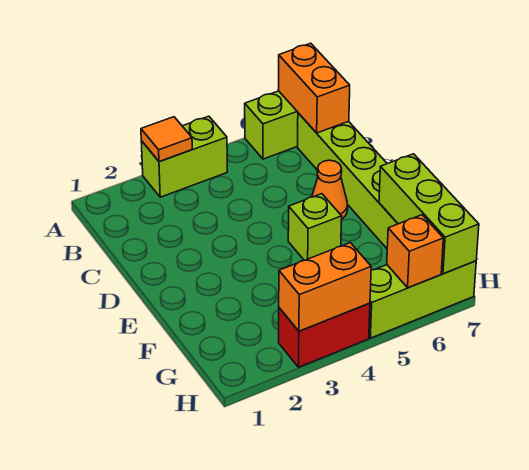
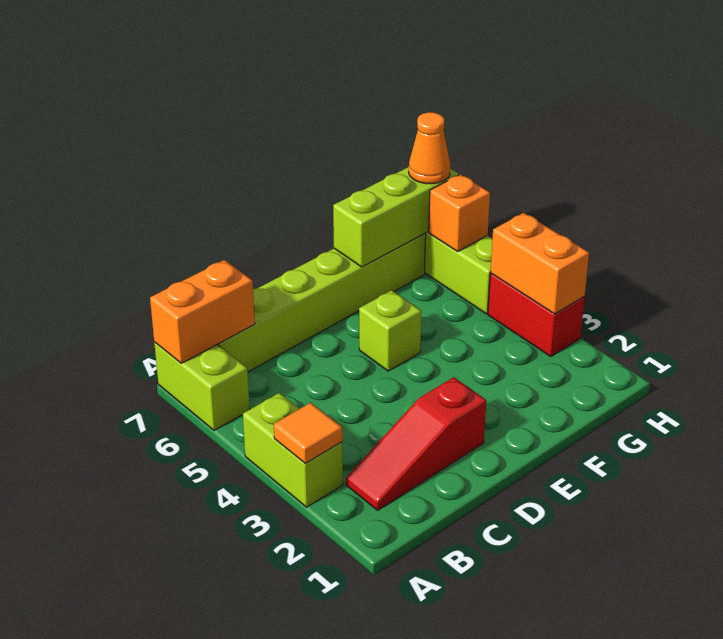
none -> red slope B2:D2 level 1 top D
orange cone D6 level 1 -> orange cone H7 level 3

